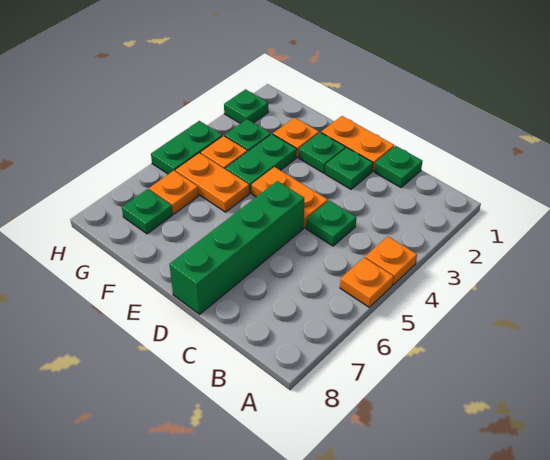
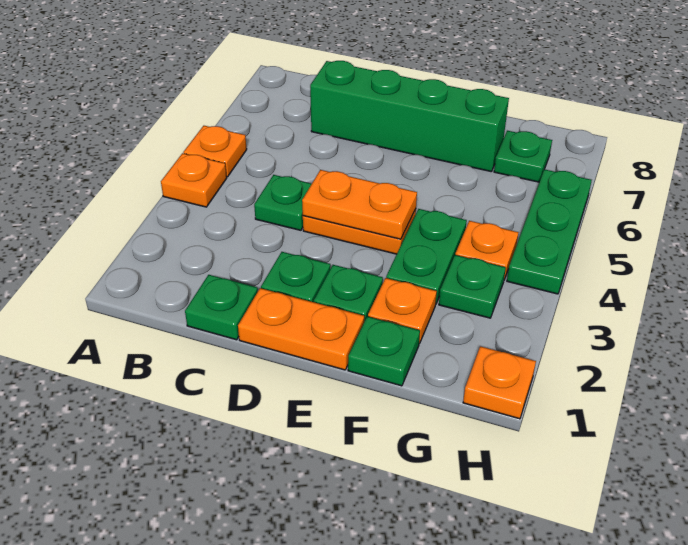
green brick D5:D8 level 1 -> green brick C7:F7 level 1
orange plate F5:G5 level 1 -> orange plate D4:E4 level 2
orange plate G6 level 1 -> orange plate H1 level 1
green plate H2 level 1 -> green plate F1 level 1
green plate H4:H5 level 1 -> green plate H4:H6 level 1

